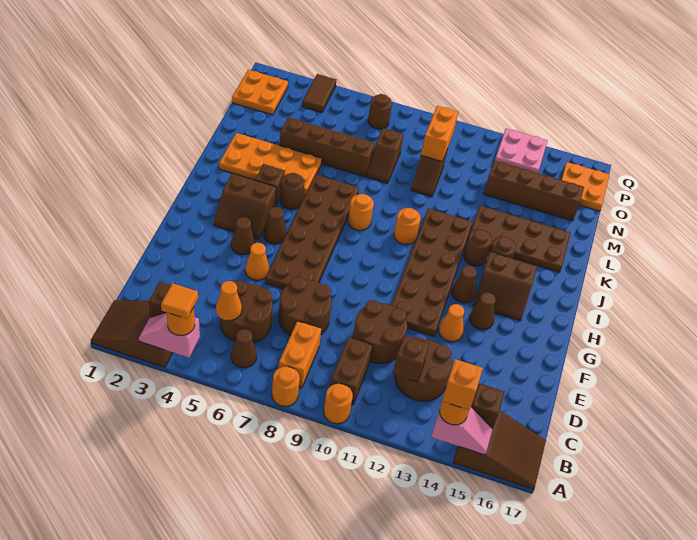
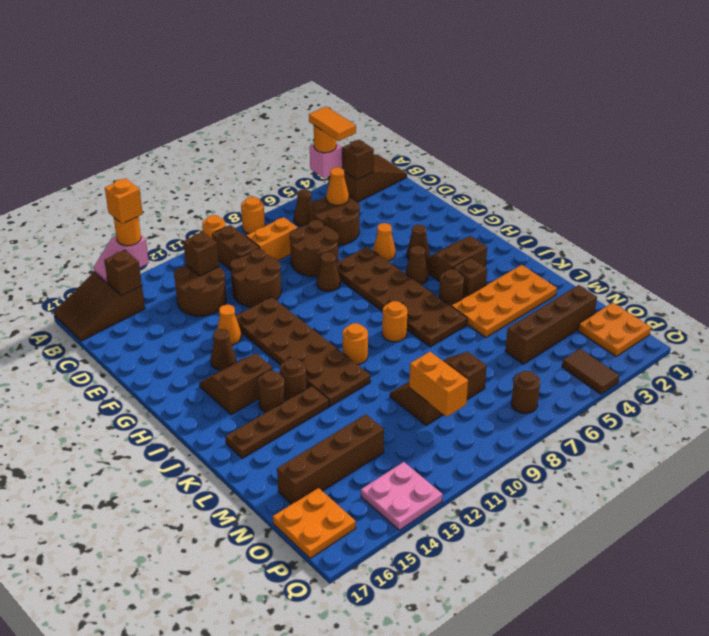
orange tile A4 level 4 -> orange tile A4:B4 level 4
orange brick B8:C8 level 1 -> orange brick C8:C9 level 1
brown cone H13 level 1 -> brown cone F8 level 1
brown plate K13:L16 level 1 -> brown plate K13:K16 level 1
brown brick M4:M7 level 1 -> brown brick N2:N5 level 1

